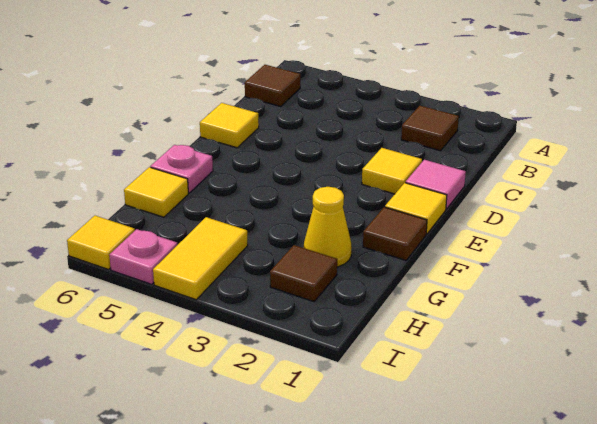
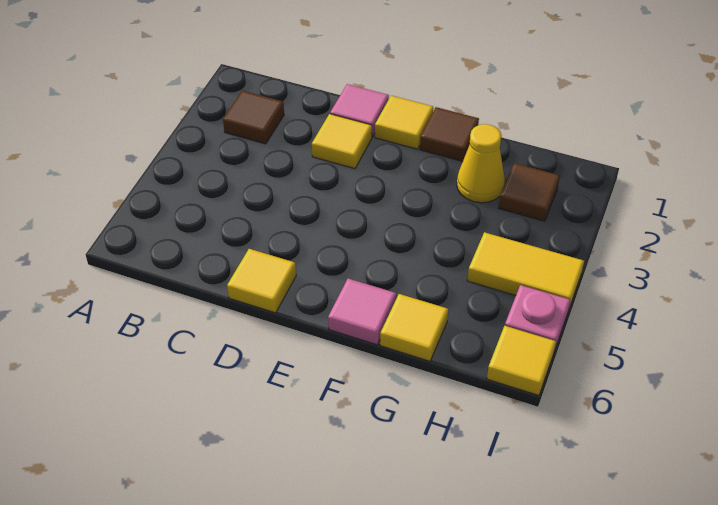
brown tile B6 level 1 -> none
pink plate F6 level 1 -> pink tile F6 level 1

